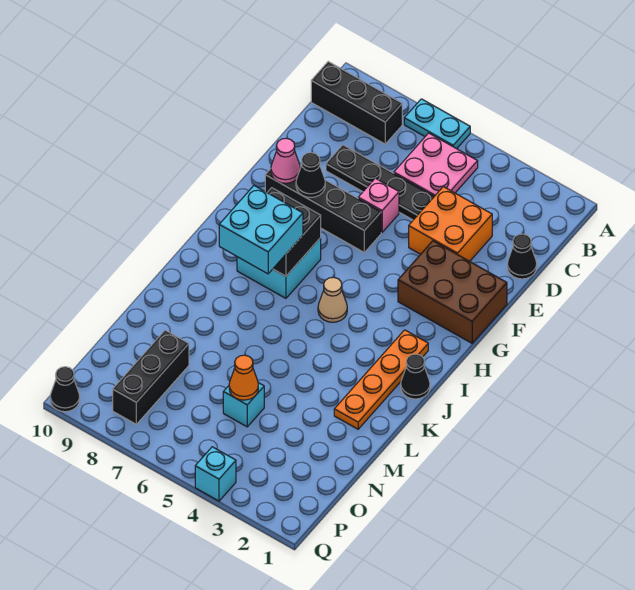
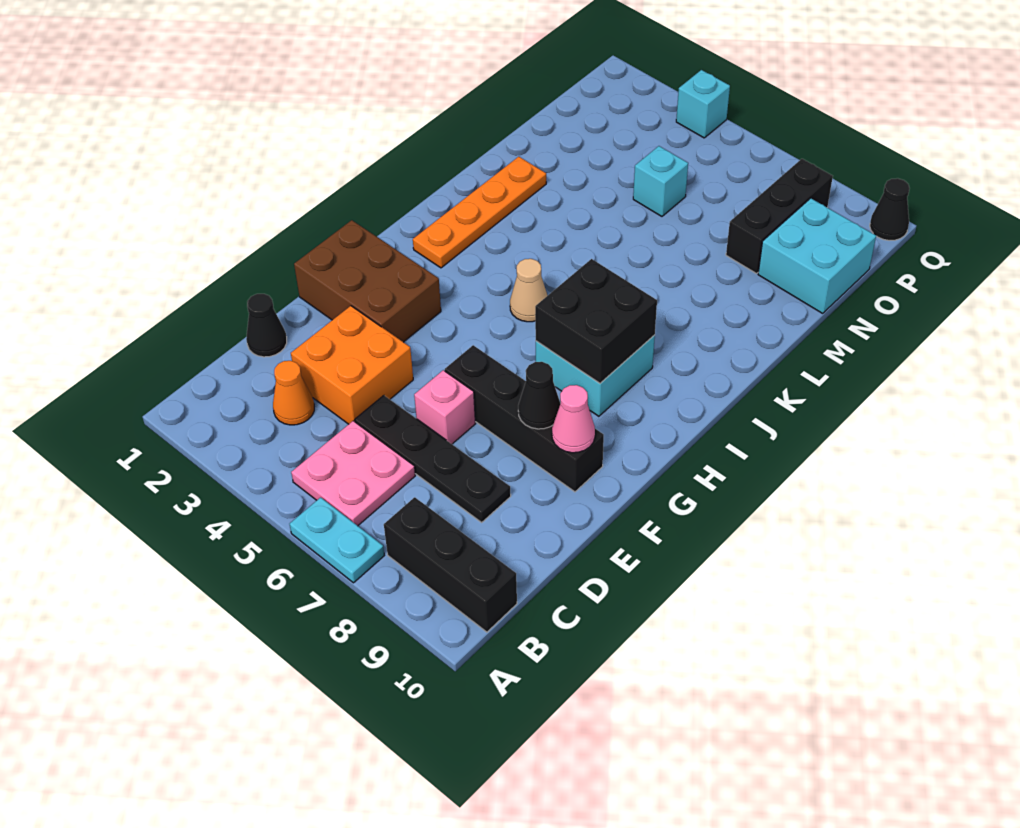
cyan brick I7:J8 level 3 -> cyan brick N9:O10 level 1
black cone J1 level 1 -> none
orange cone N5 level 2 -> orange cone C3 level 1

